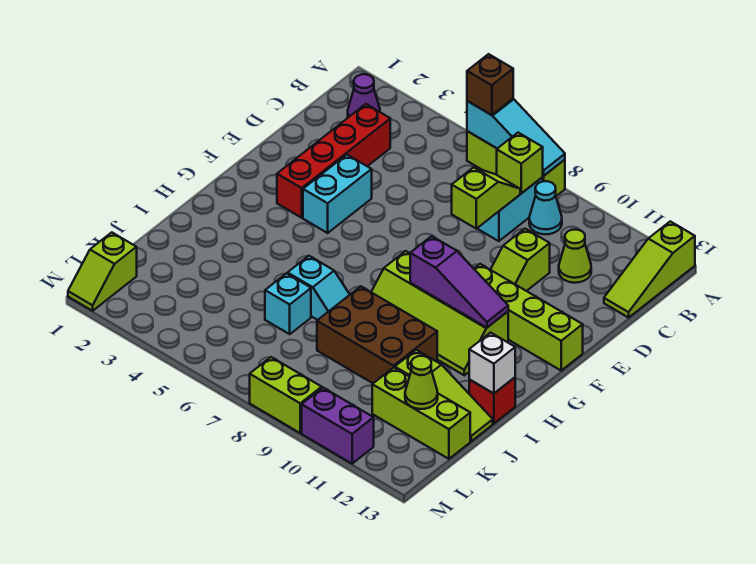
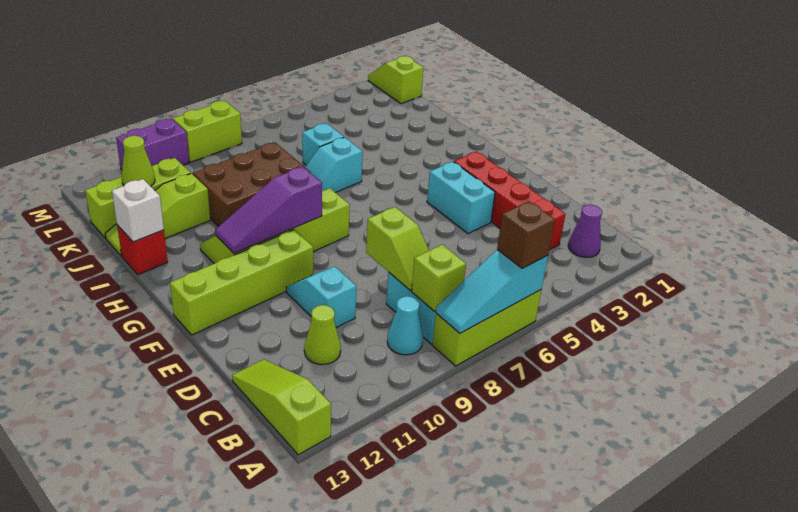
lime slope D10:E10 level 1 top D -> cyan slope D10:E10 level 1 top D

